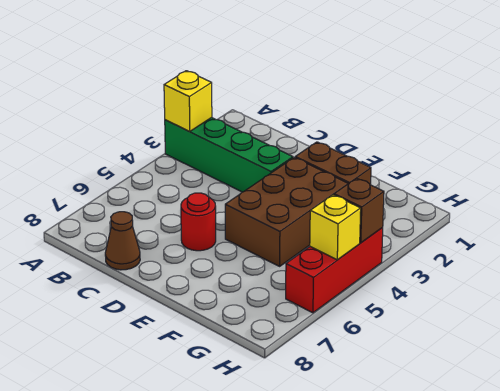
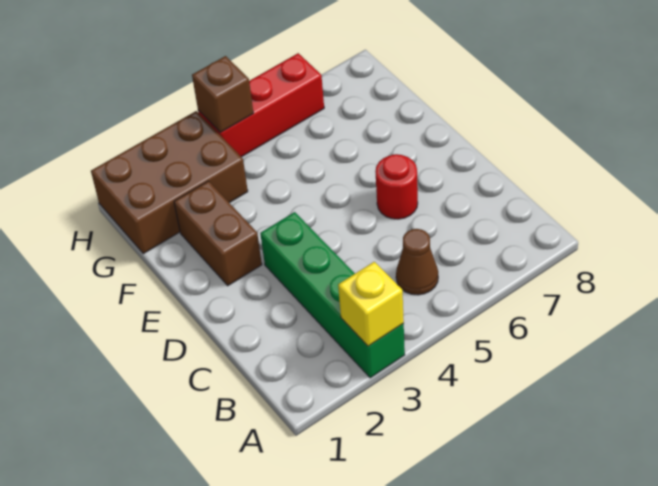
brown cone C8 level 1 -> brown cone B5 level 1
brown brick E3:F5 level 1 -> brown brick G1:H3 level 1
yellow brick H5 level 2 -> none

